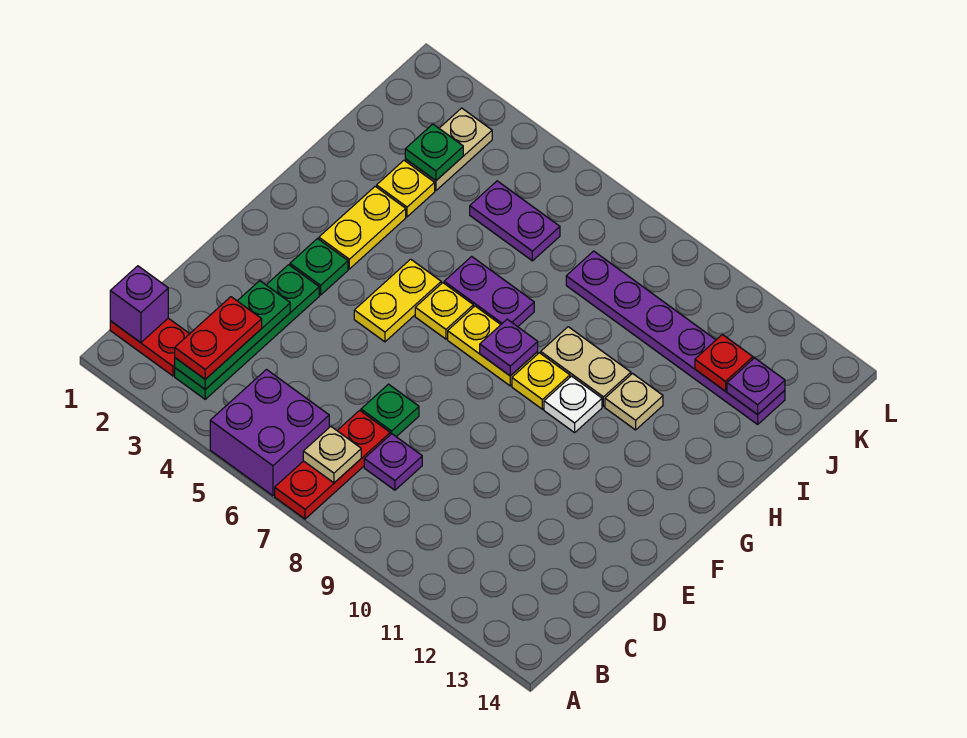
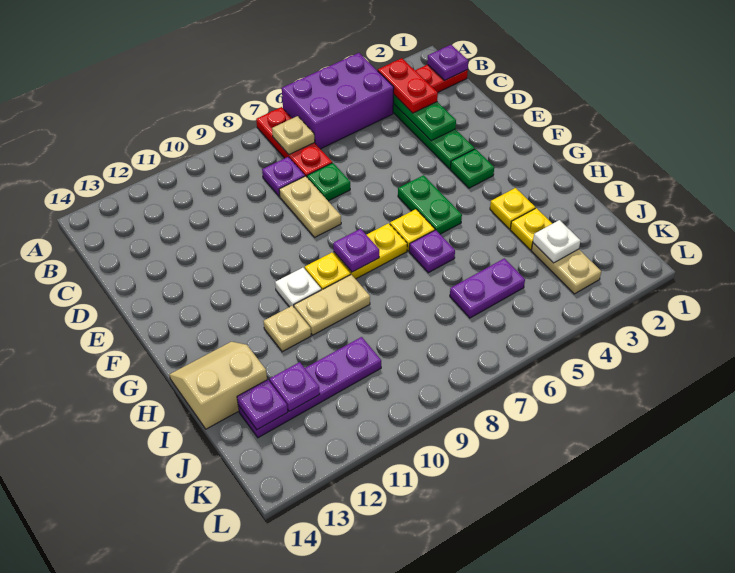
purple brick A5:B6 level 1 -> purple brick A4:B6 level 1
purple brick B1 level 2 -> purple plate B1 level 2
none -> tan plate D8:E8 level 1
yellow plate F5:G5 level 1 -> green plate F5:G5 level 1
yellow plate G3:H3 level 1 -> yellow plate H3 level 1
purple plate H6:H7 level 1 -> purple plate H6 level 1
none -> tan slope H13:I14 level 1 top I
green plate J3 level 2 -> white plate J3 level 2
purple plate J8:J13 level 1 -> purple plate J10:J13 level 1
red plate J12 level 2 -> purple plate J12 level 2

